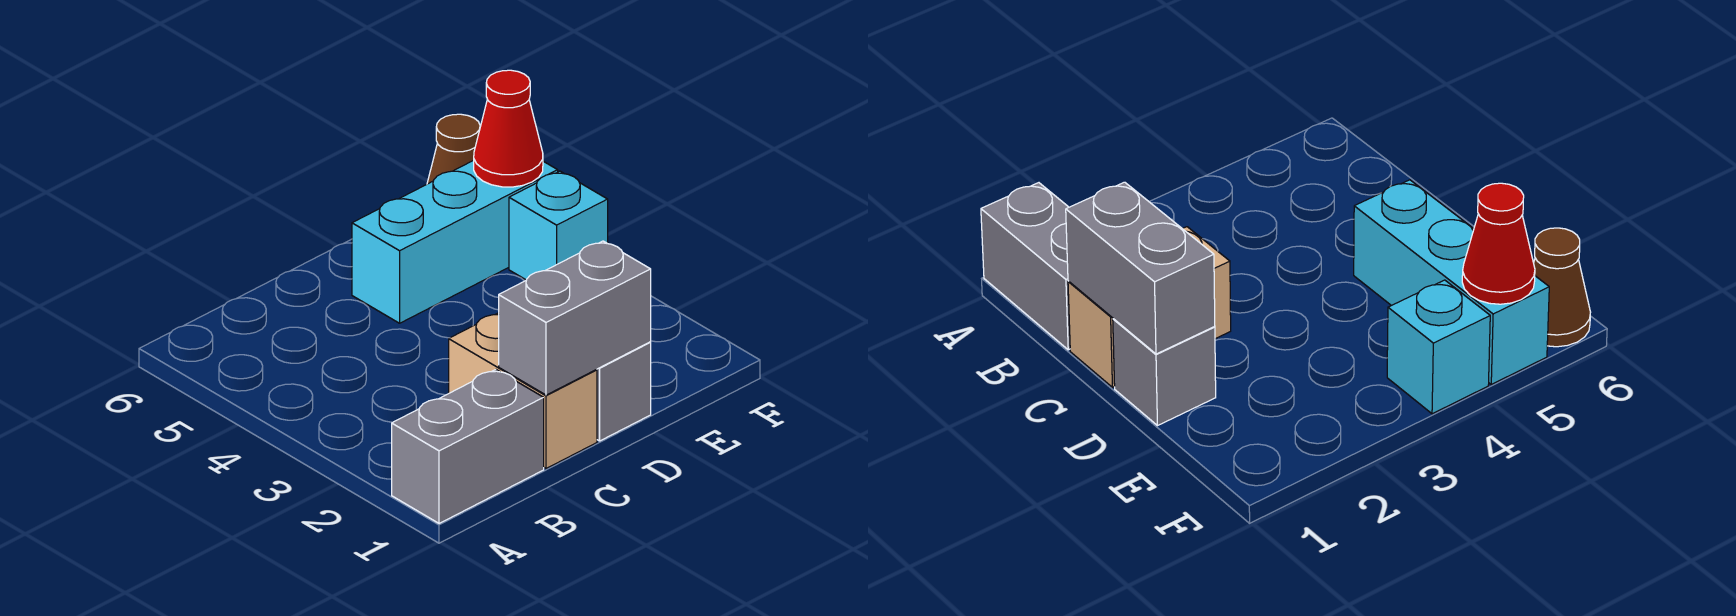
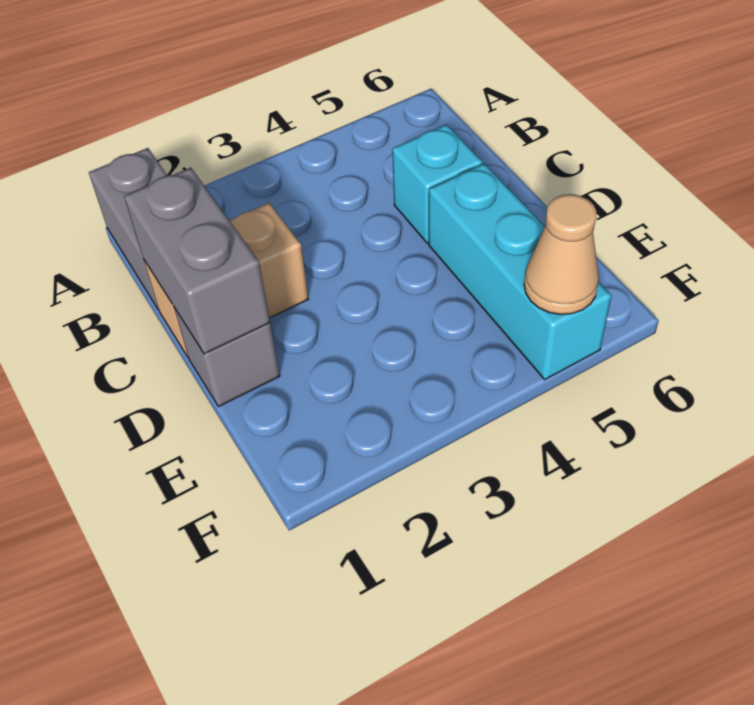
cyan brick F4 level 1 -> cyan brick C5 level 1
red cone F5 level 2 -> tan cone F5 level 2
brown cone F6 level 1 -> none

